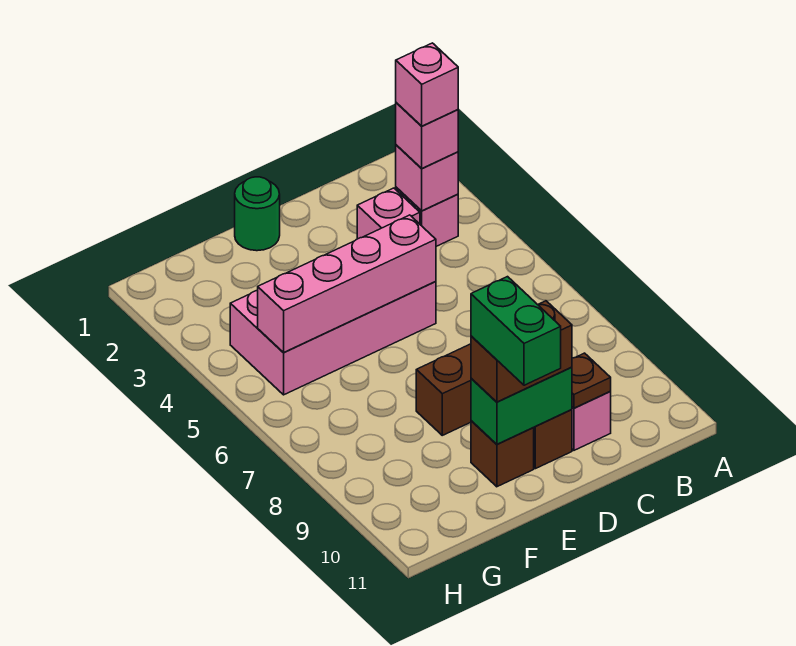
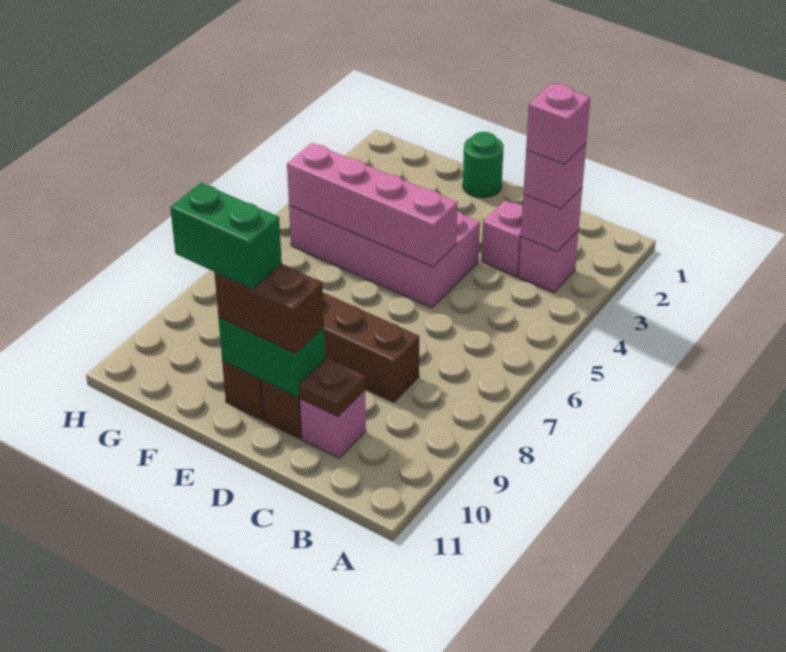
green brick E10:E11 level 4 -> green brick E10:F10 level 4

